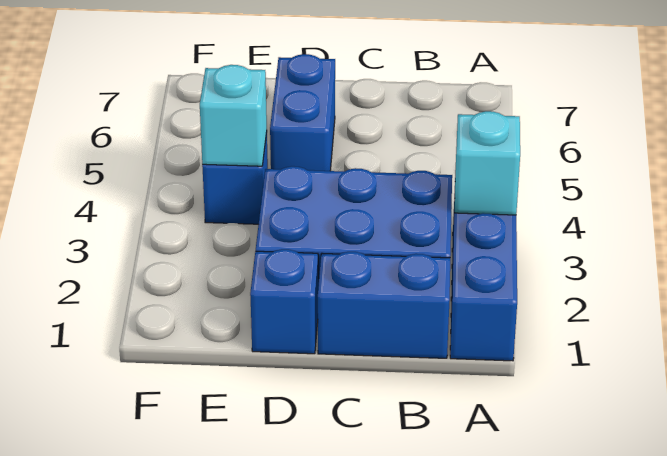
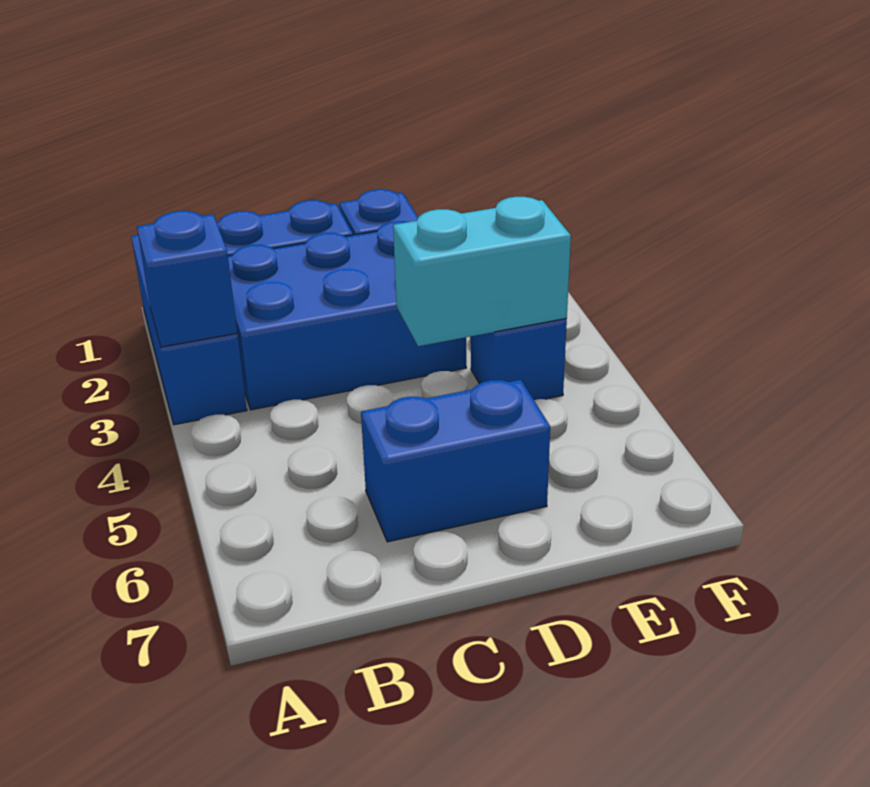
cyan brick A3 level 2 -> blue brick A3 level 2
blue brick D5:D6 level 1 -> blue brick C6:D6 level 1
cyan brick E4 level 2 -> cyan brick D4:E4 level 2

